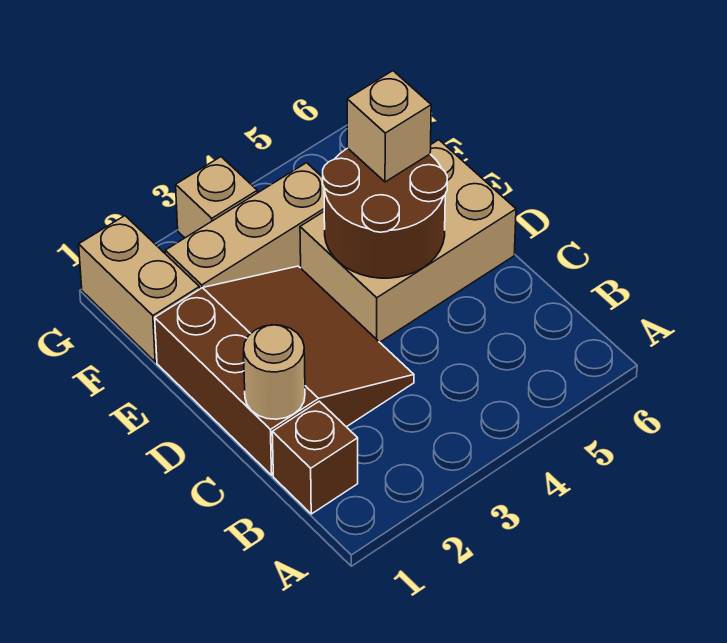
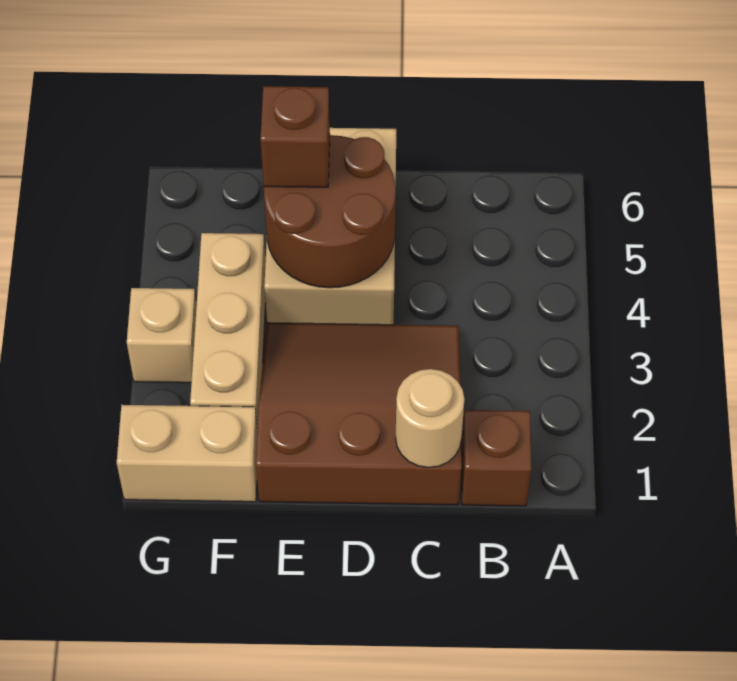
tan brick E5 level 3 -> brown brick E5 level 3

